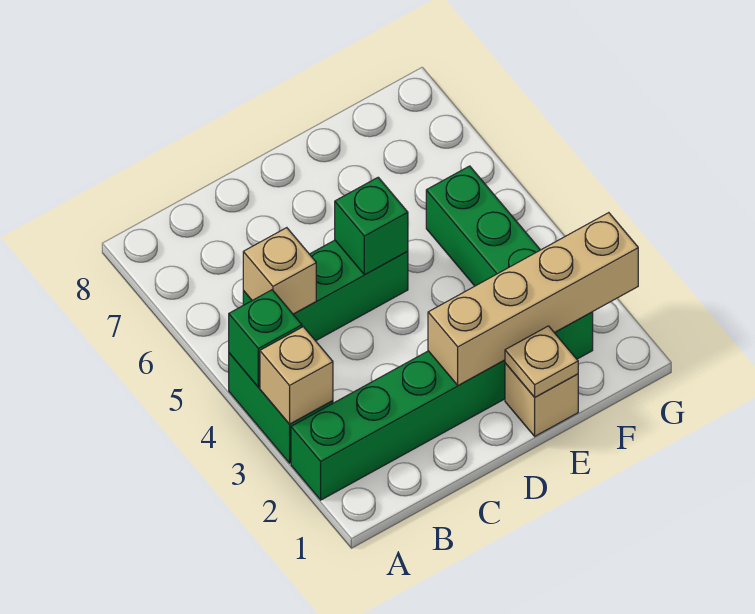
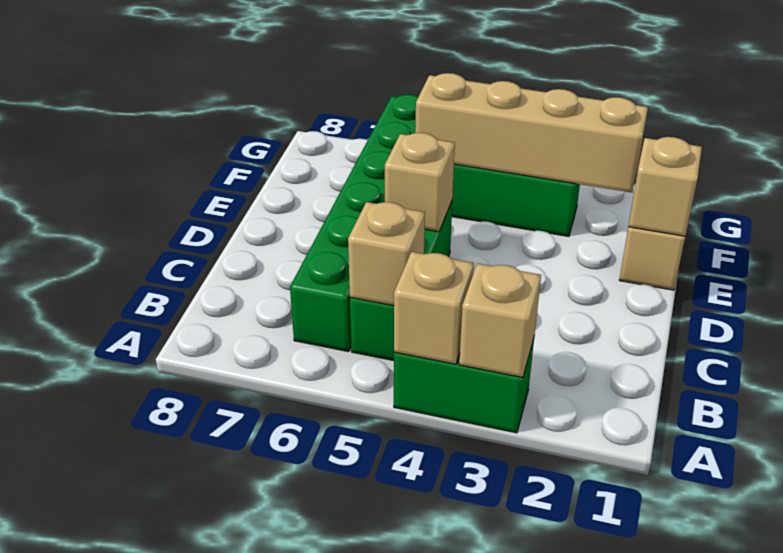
green brick A2:F2 level 1 -> green brick B6:G6 level 1
green brick A4 level 2 -> tan brick A4 level 2
tan brick D2:G2 level 2 -> tan brick F2:F5 level 2
green brick D5 level 2 -> tan brick D5 level 2
tan plate E1 level 2 -> tan brick E1 level 2

